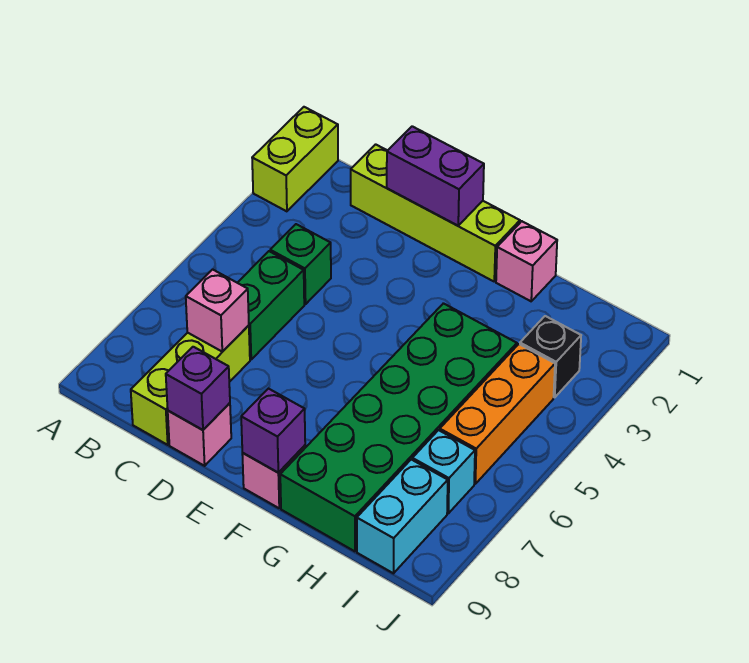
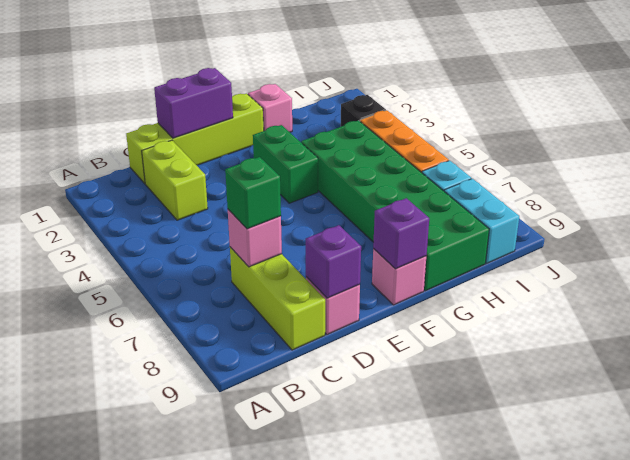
lime brick A1:A2 level 1 -> lime brick C2:C3 level 1
green brick C4 level 1 -> green brick C7 level 3
green brick C5:C6 level 1 -> green brick F3:F4 level 1

